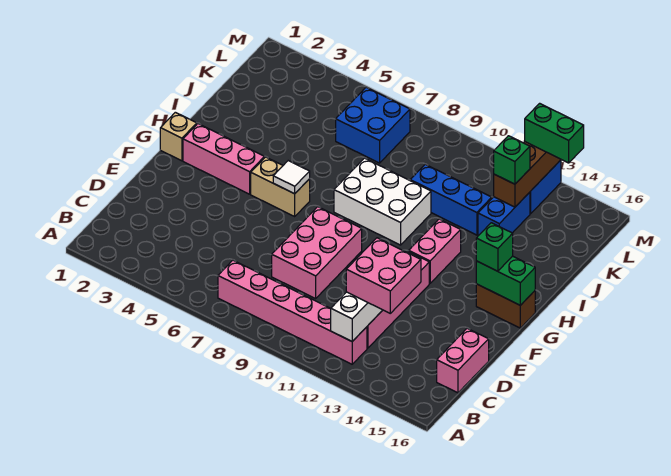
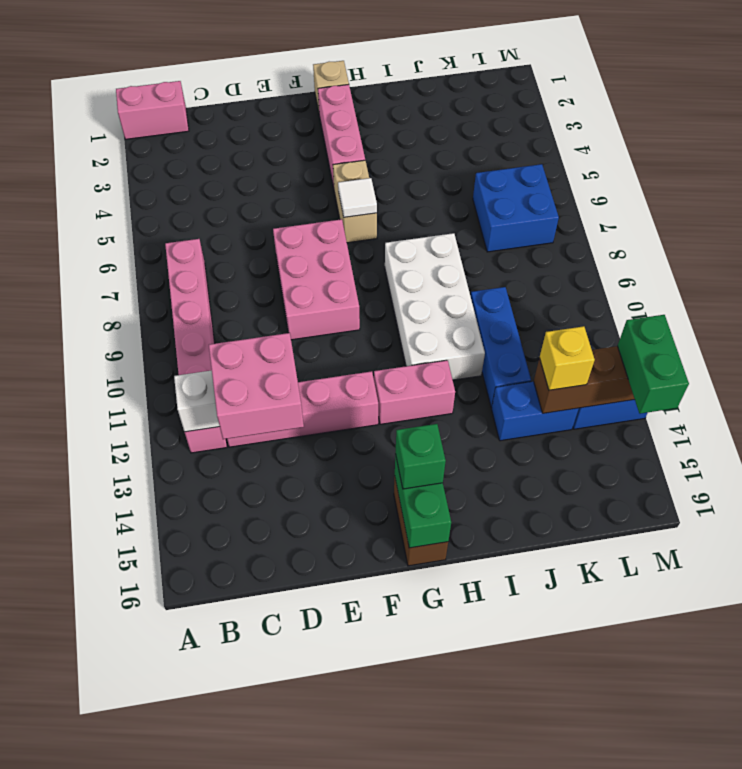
pink brick C16:D16 level 1 -> pink brick A1:B1 level 1
pink brick D8:F9 level 1 -> pink brick E7:F9 level 1
white brick H8:I10 level 1 -> white brick H8:I11 level 1
green brick K13 level 3 -> yellow brick K13 level 3

